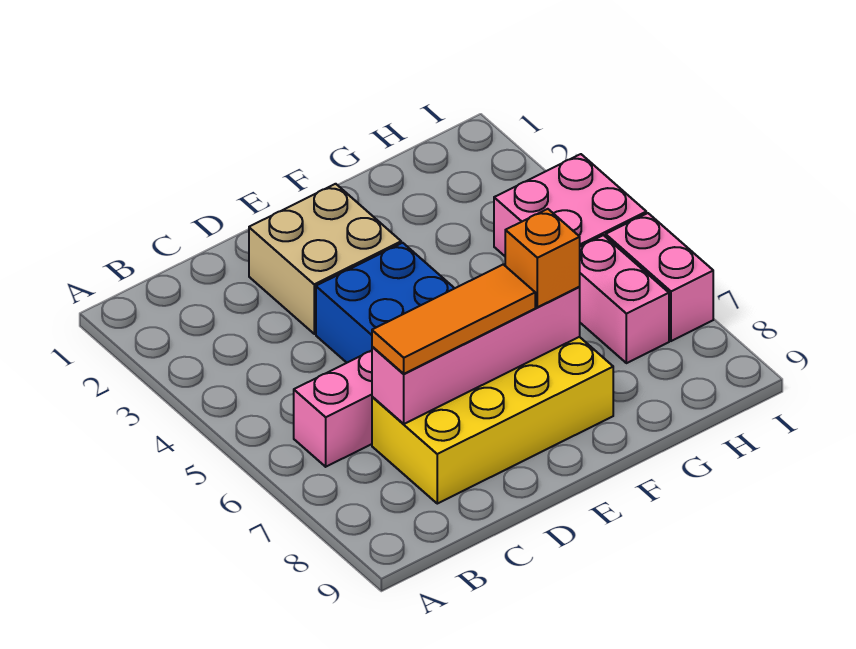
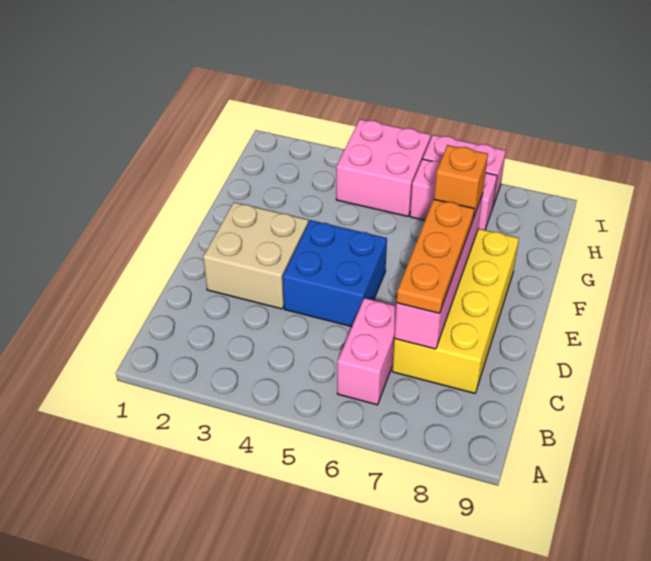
orange tile C7:E7 level 3 -> orange plate C7:E7 level 3

